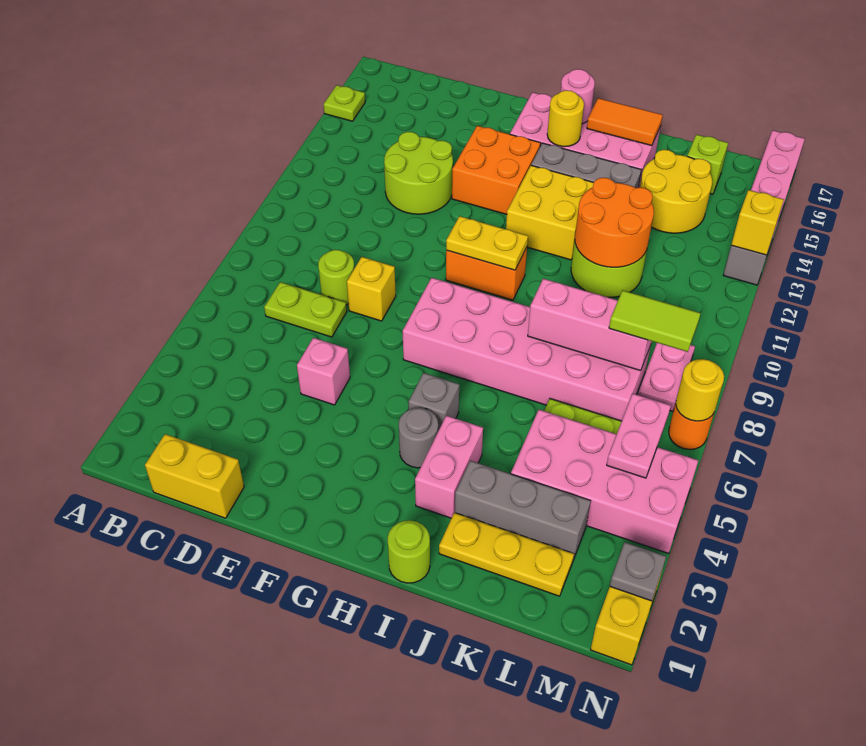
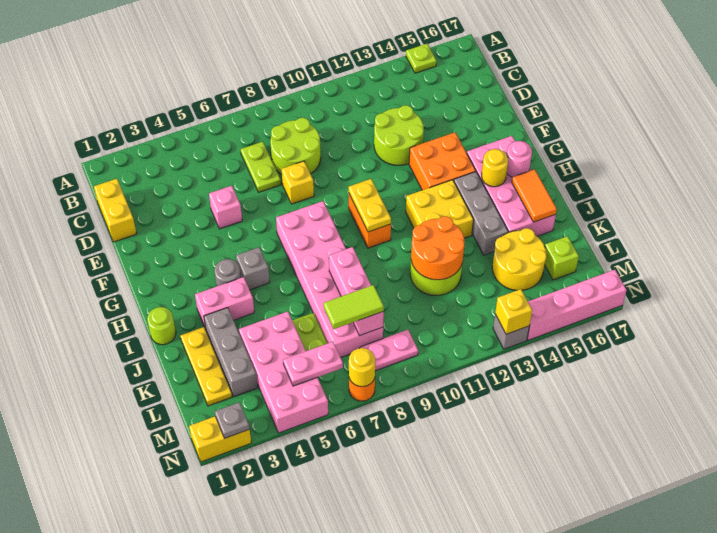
lime round brick D8 level 1 -> lime round brick C8:D9 level 1
lime tile L8:M8 level 3 -> lime tile L7:L8 level 3

